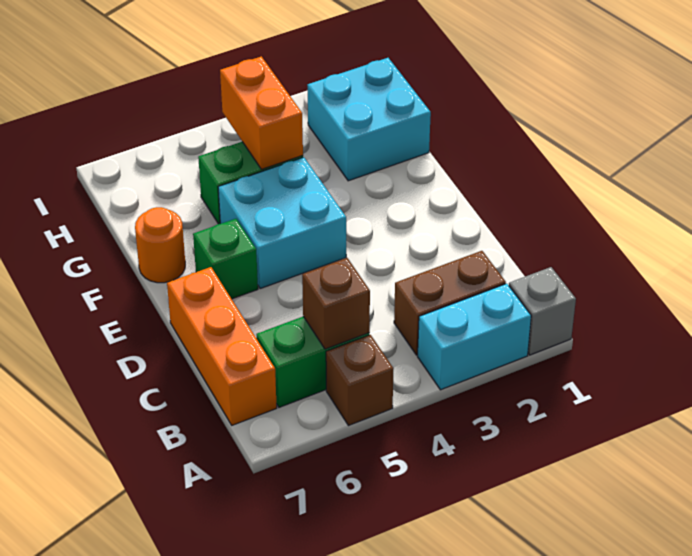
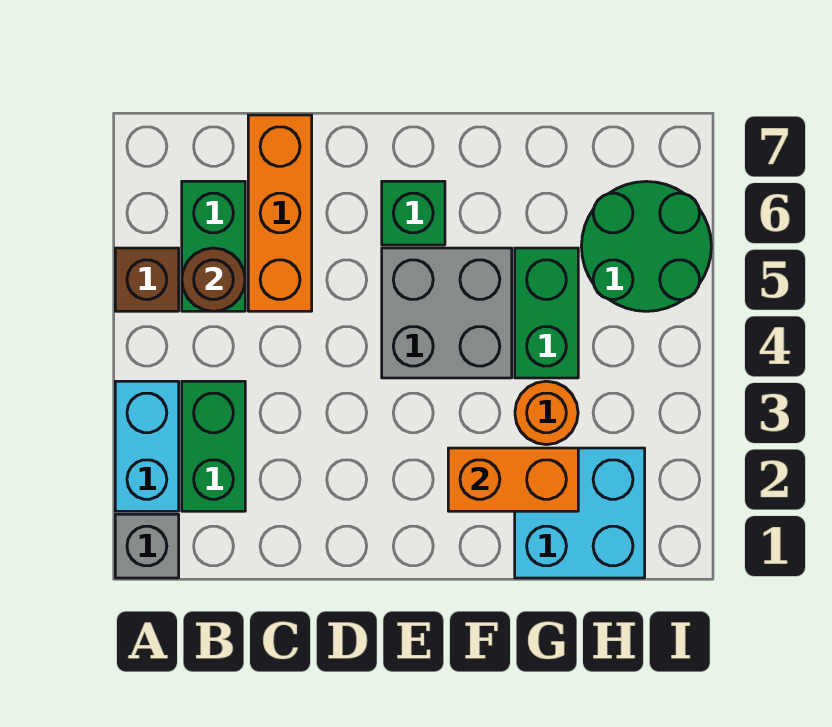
brown brick B2:B3 level 1 -> green brick B2:B3 level 1
brown brick B5 level 2 -> brown round brick B5 level 2
orange brick B7:D7 level 1 -> orange brick C5:C7 level 1
cyan brick E4:F5 level 1 -> grey brick E4:F5 level 1
orange round brick F7 level 1 -> orange round brick G3 level 1
orange brick G4:H4 level 2 -> orange brick F2:G2 level 2
none -> green round brick H5:I6 level 1

